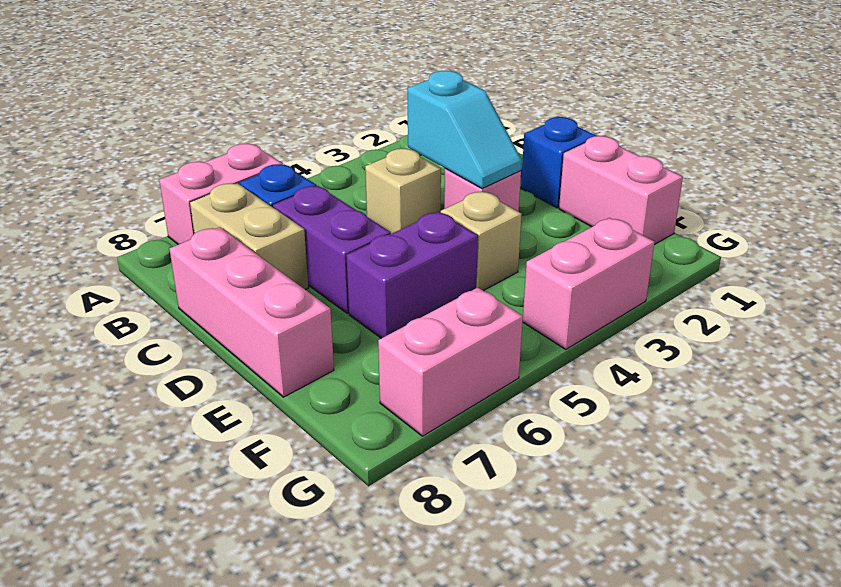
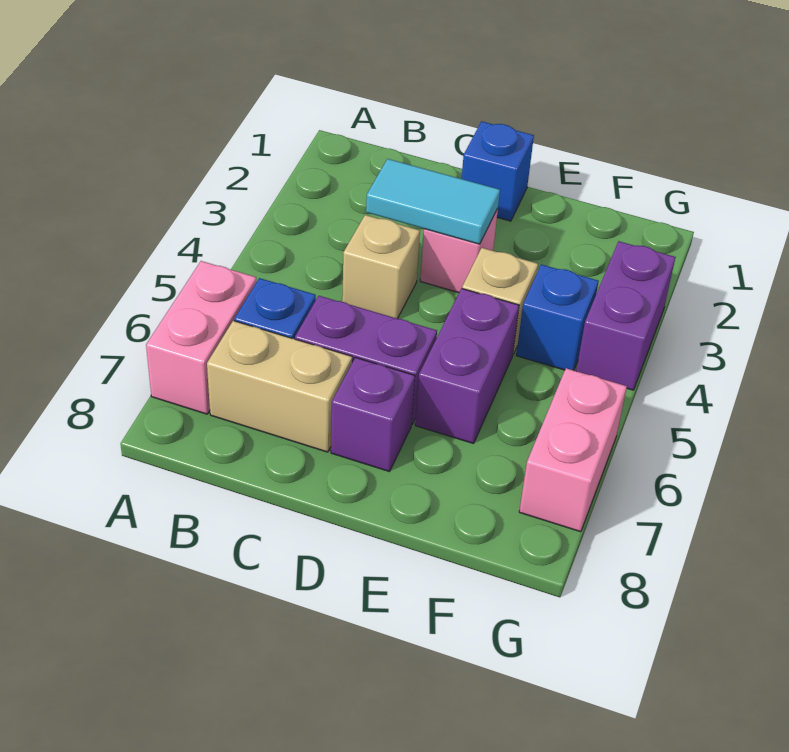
cyan slope C3:D3 level 2 top C -> cyan tile C3:D3 level 2
pink brick C8:E8 level 1 -> none
none -> purple brick D7 level 1
pink brick E1:F1 level 1 -> none
none -> blue brick F4 level 1
pink brick G3:G4 level 1 -> purple brick G3:G4 level 1

